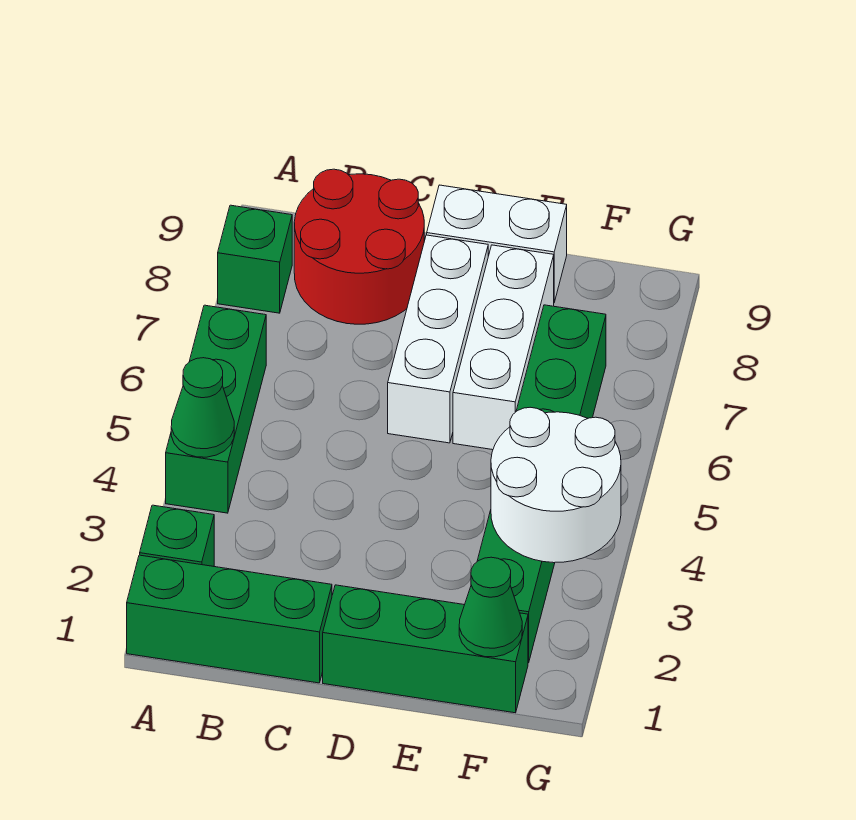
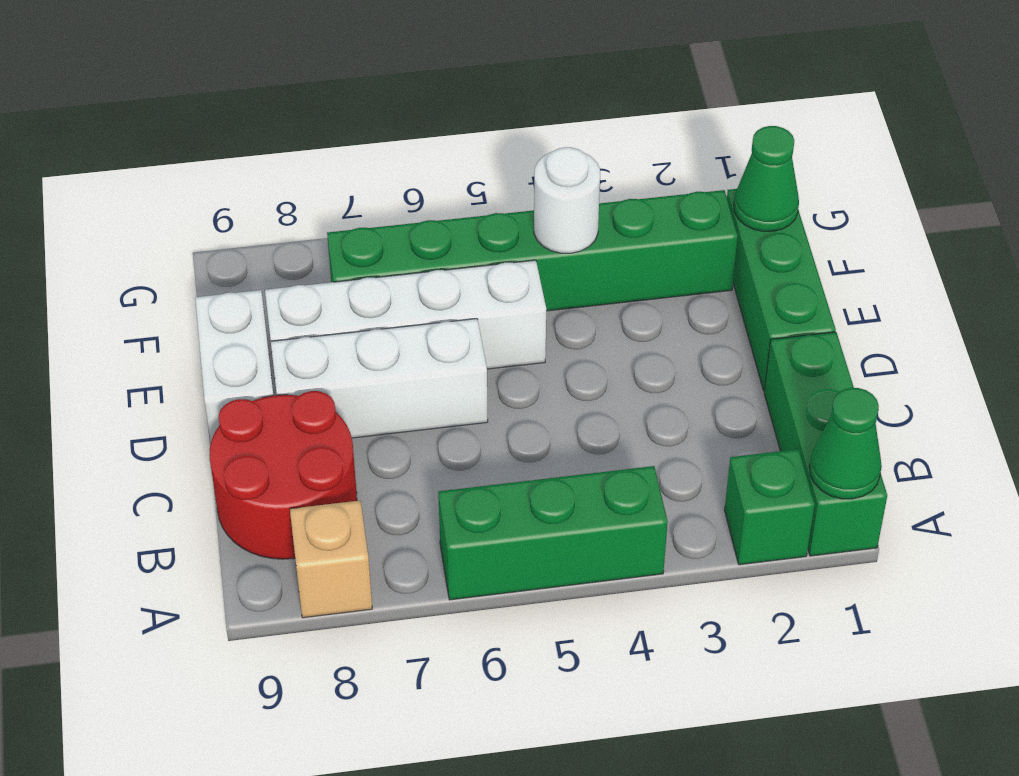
green cone A4 level 2 -> green cone A1 level 2
green brick A8 level 1 -> tan brick A8 level 1
white brick E6:E8 level 1 -> white brick E5:E8 level 1
white round brick F3:G4 level 2 -> white round brick F4 level 2

